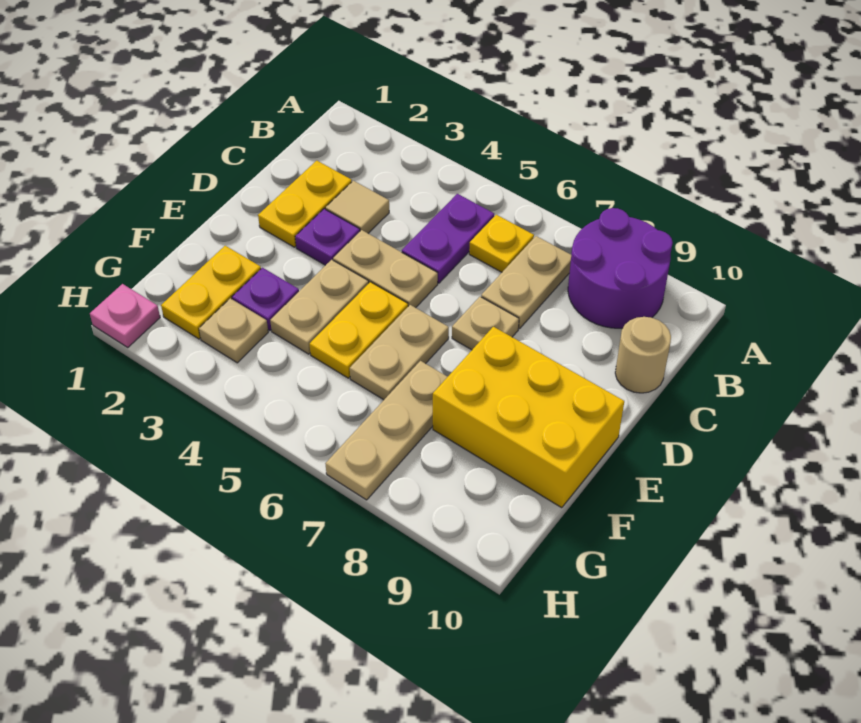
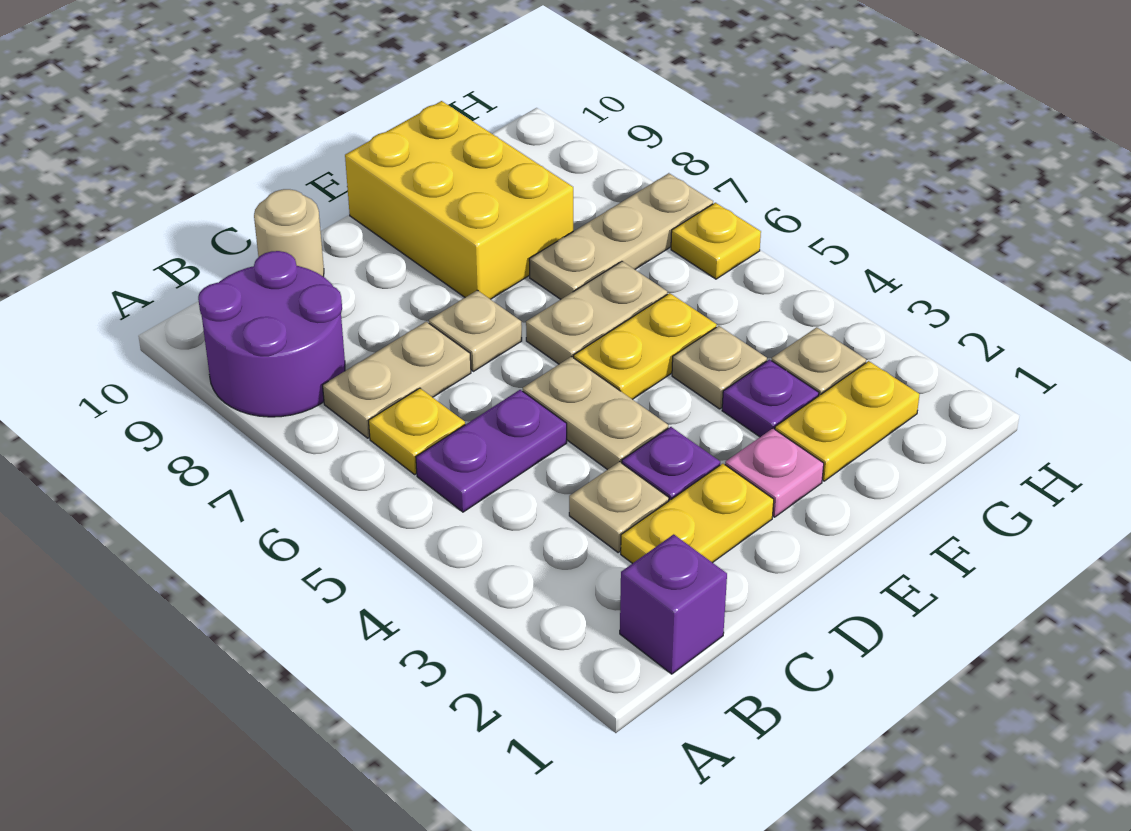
none -> purple brick B1 level 1
tan tile C3 level 1 -> tan plate C3 level 1
tan plate E4:F4 level 1 -> tan plate F4 level 1
pink plate H1 level 1 -> pink plate E2 level 1
none -> yellow plate H6 level 1

